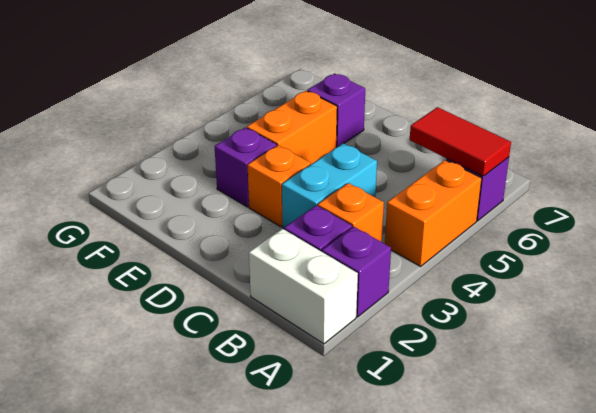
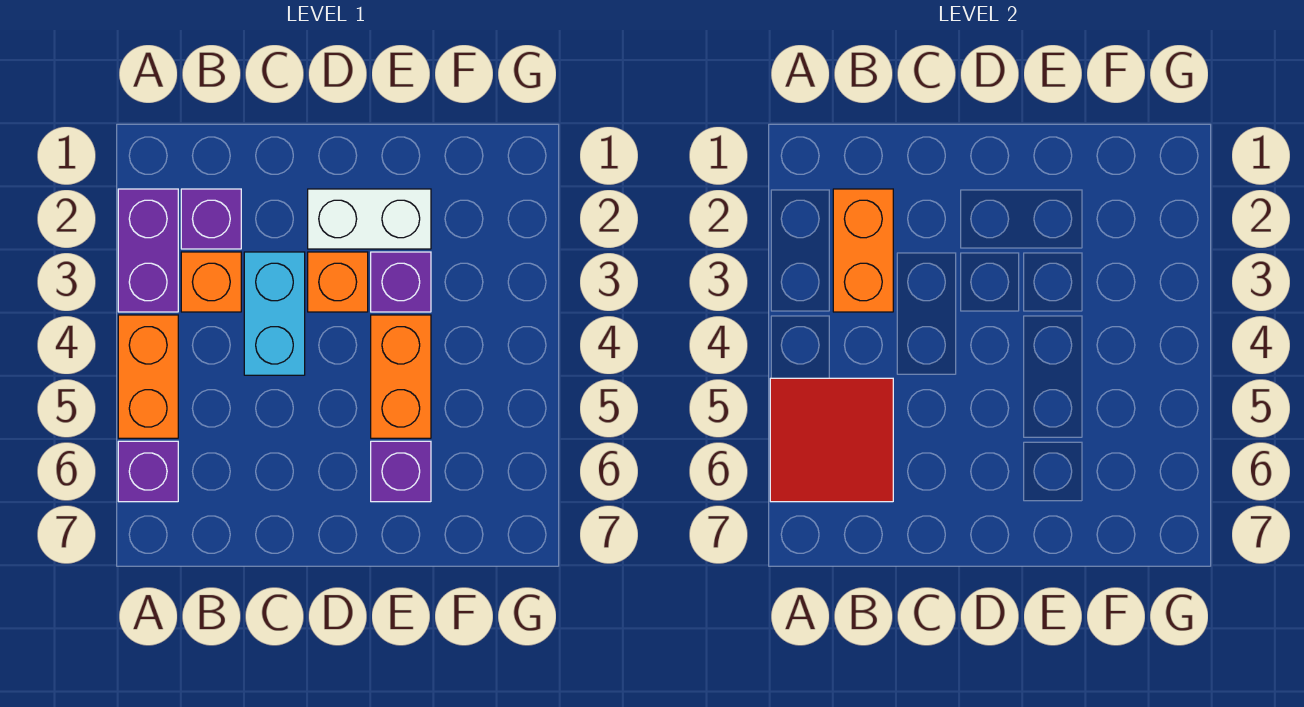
white brick A1:B1 level 1 -> white brick D2:E2 level 1
purple brick A2 level 1 -> purple brick A2:A3 level 1
red tile A6:B6 level 2 -> red tile A5:B6 level 2
none -> orange brick B2:B3 level 2

